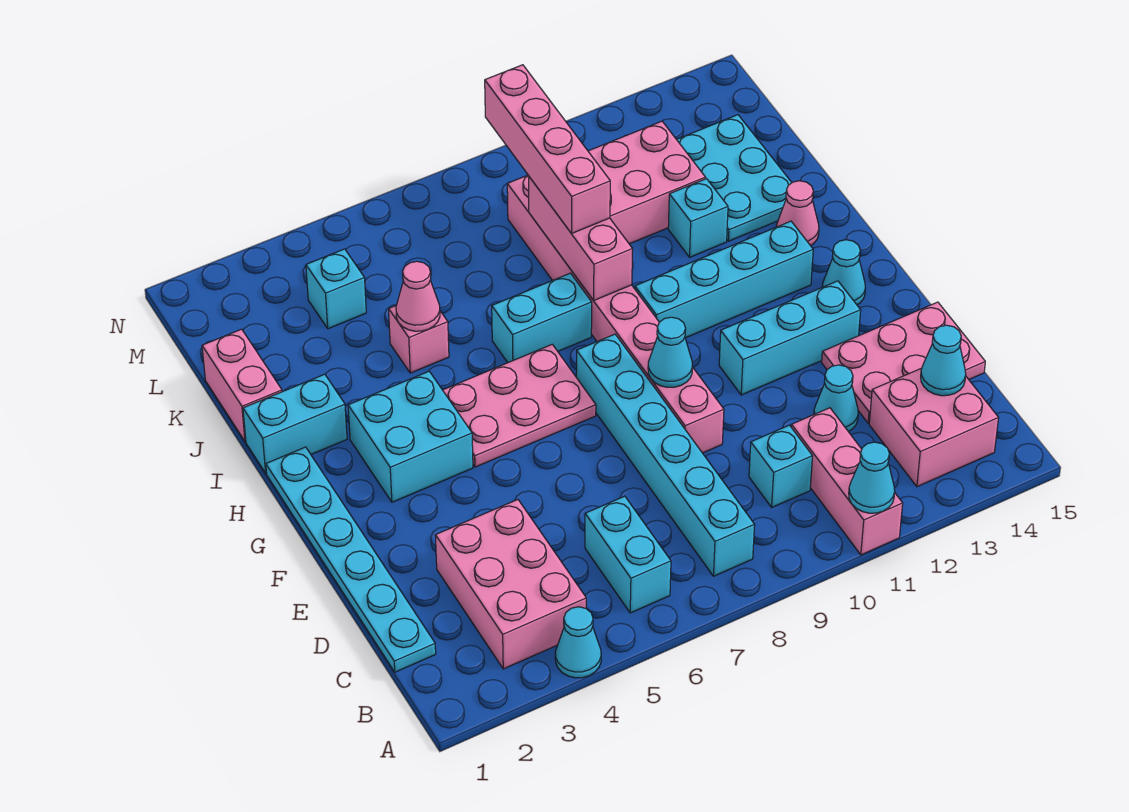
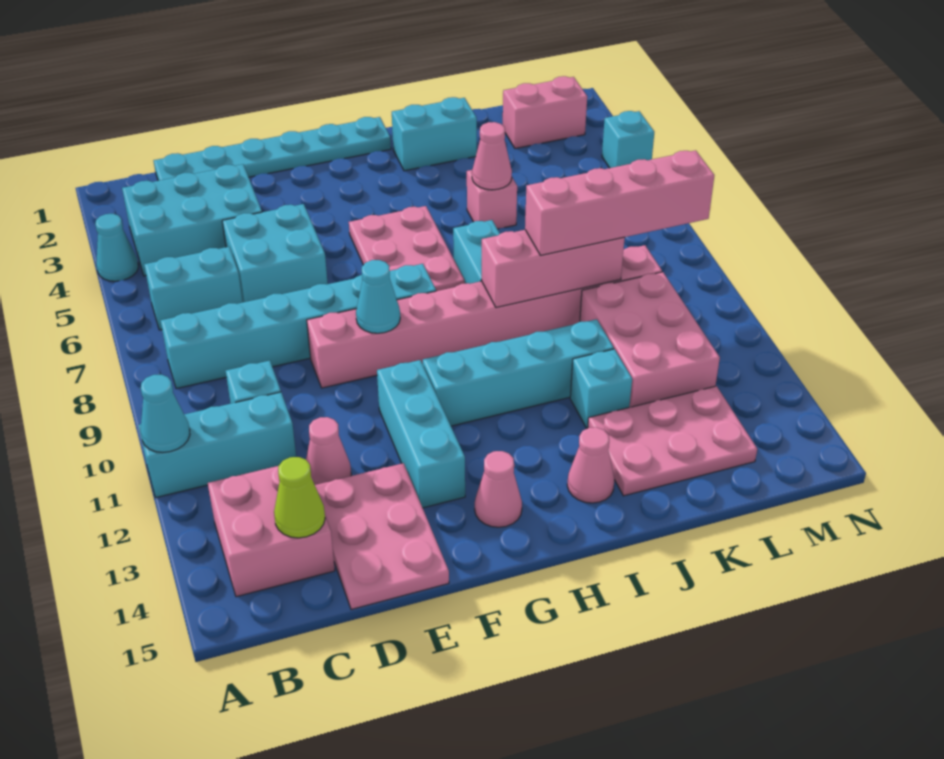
pink brick A11:C11 level 1 -> cyan brick A11:C11 level 1
pink brick B3:D4 level 1 -> cyan brick B3:D4 level 1
cyan cone C14 level 2 -> lime cone C14 level 2
cyan cone D12 level 1 -> pink cone D12 level 1
cyan brick G3:H4 level 1 -> cyan brick D5:E6 level 1
cyan cone G14 level 1 -> pink cone G14 level 1
cyan brick H10:H13 level 1 -> cyan brick G11:J11 level 1
cyan brick I1:I2 level 1 -> cyan brick I2:J2 level 1
pink brick J1:K1 level 1 -> pink brick L2:M2 level 1
cyan plate J13:L14 level 1 -> pink plate J13:L14 level 1
cyan brick L4 level 1 -> cyan brick N4 level 1

